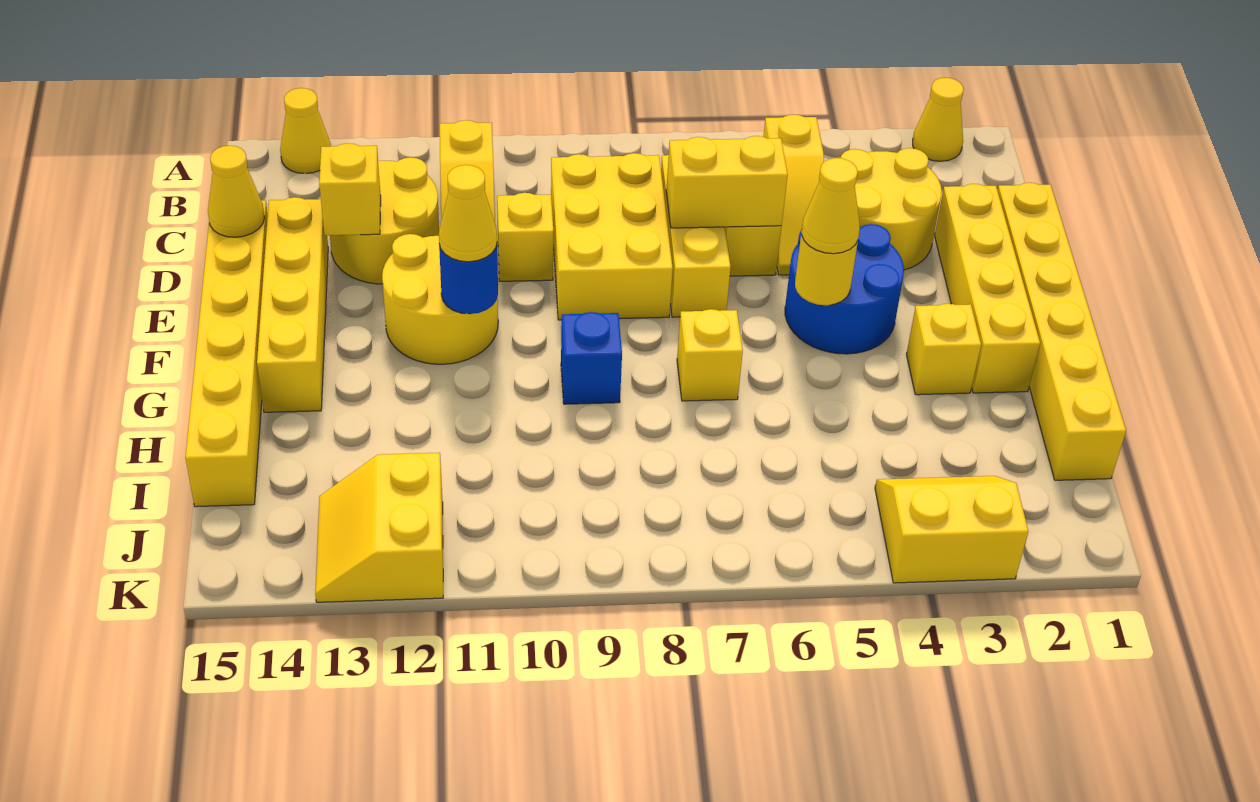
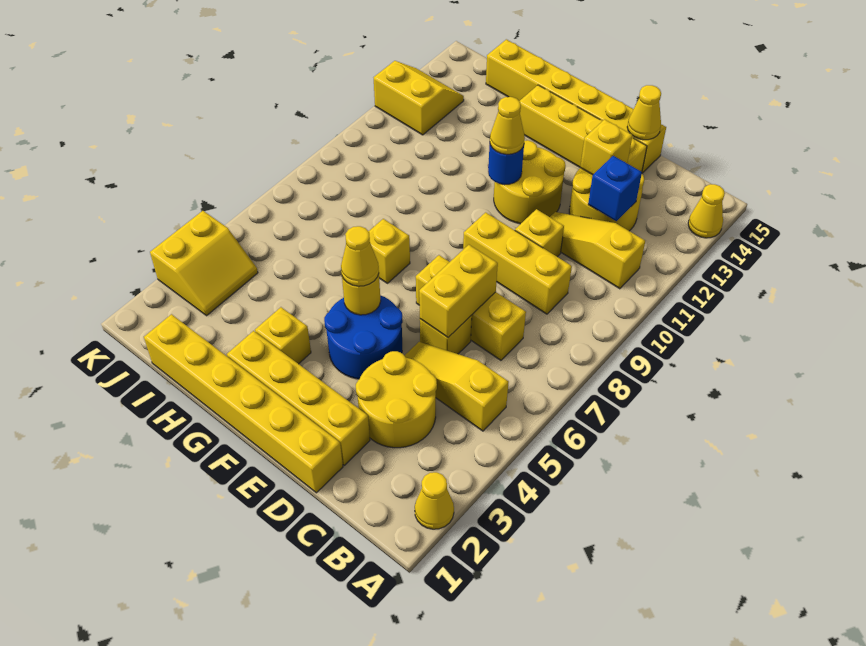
yellow brick C8:E9 level 1 -> yellow brick C9:E9 level 1
blue brick G9 level 1 -> blue brick C12 level 2

